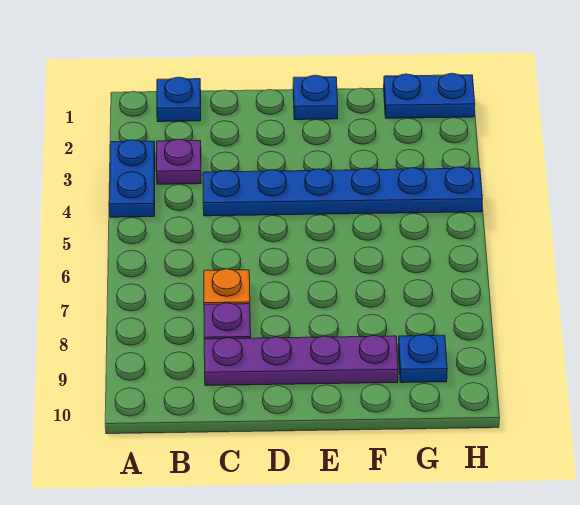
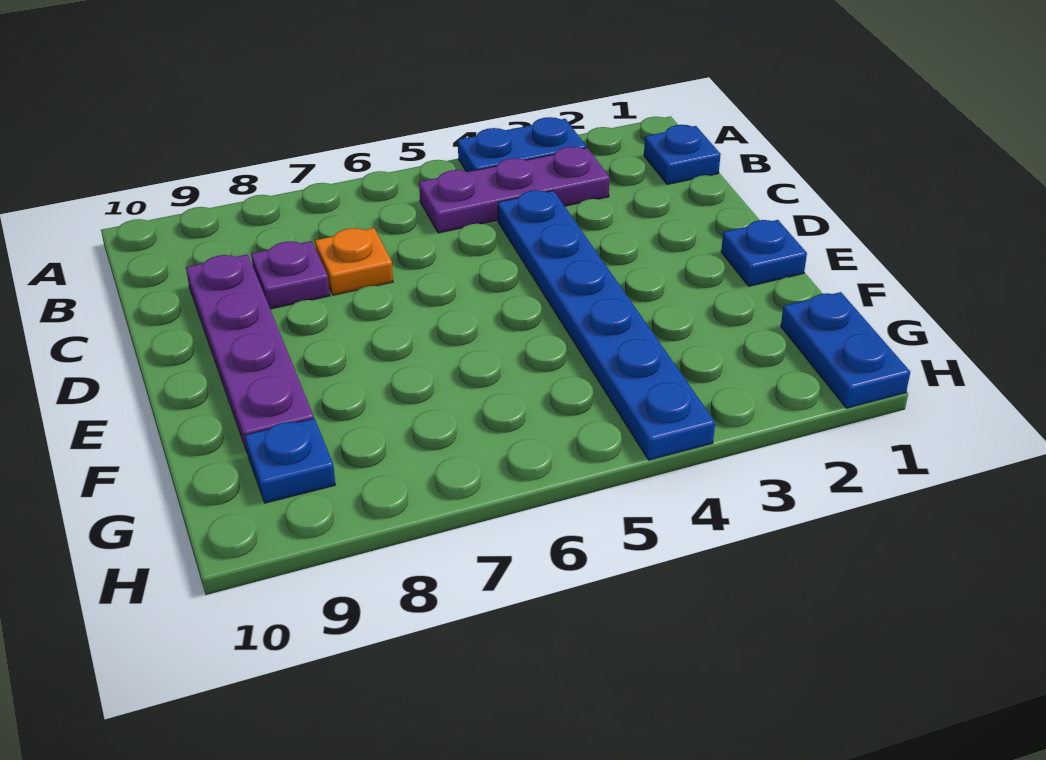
purple plate B3 level 1 -> purple plate B3:B5 level 1

